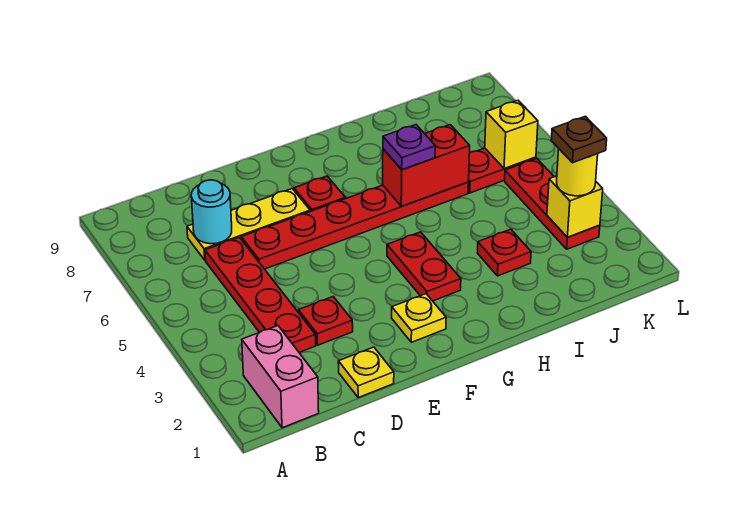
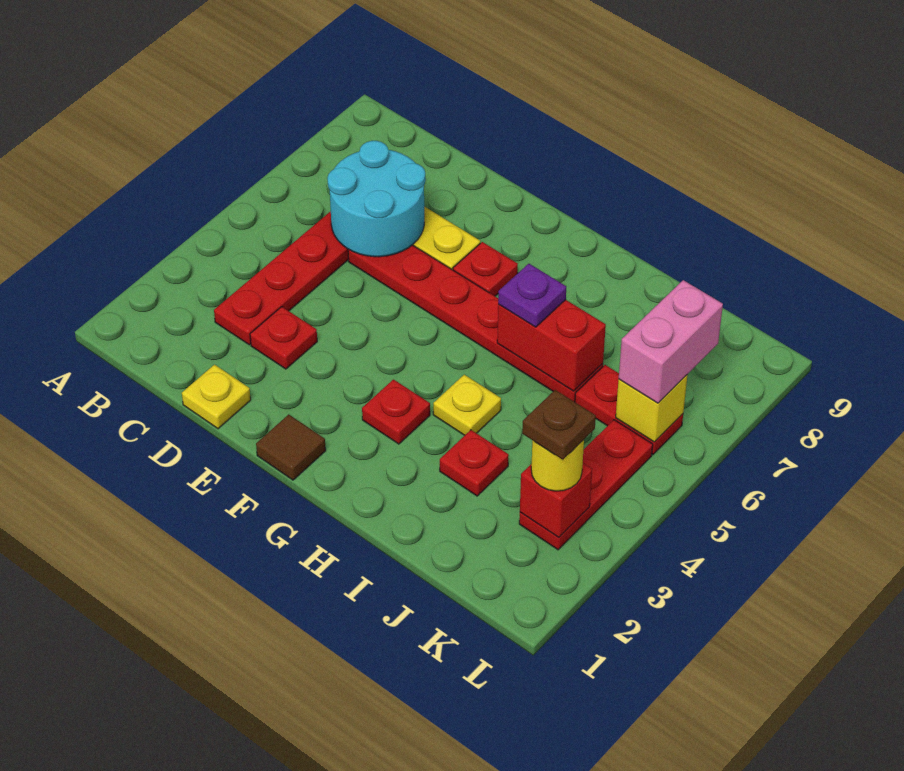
pink brick B1:B2 level 1 -> pink brick K6:K7 level 3
cyan round brick C7 level 2 -> cyan round brick C6:D7 level 2
none -> brown tile F1 level 1
yellow plate F2 level 1 -> yellow plate H4 level 1
red plate G3:G4 level 1 -> red plate G3 level 1
yellow brick K3 level 2 -> red brick K3 level 2

